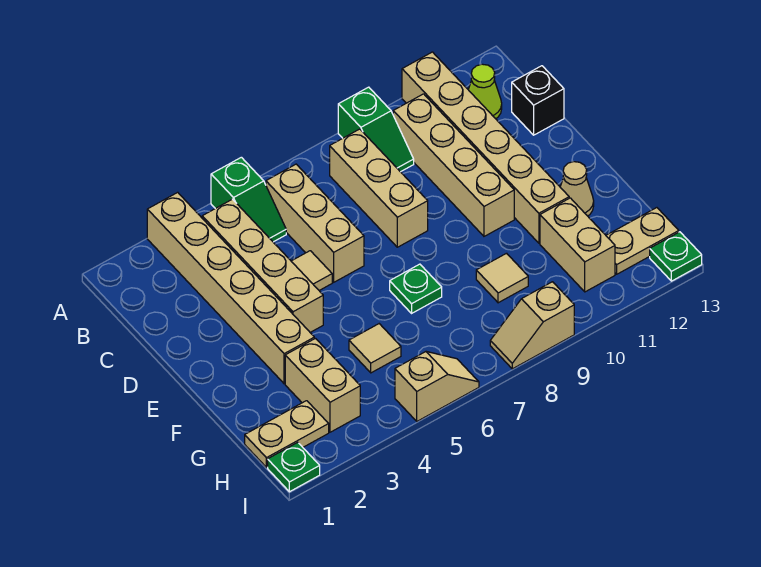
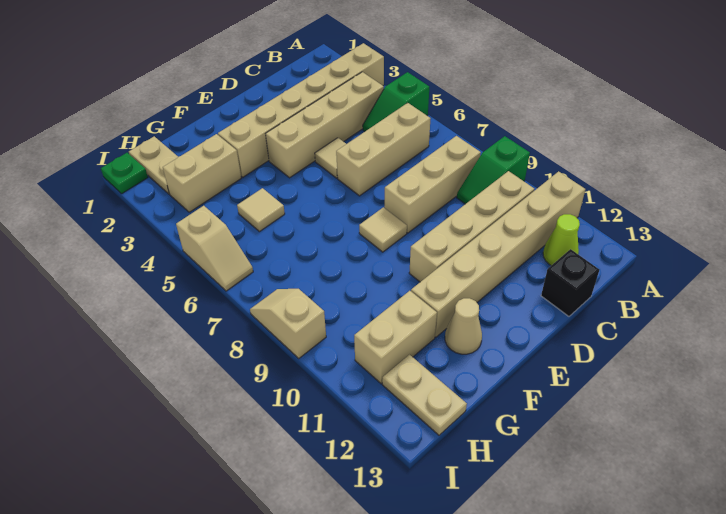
green plate F7 level 1 -> none
tan tile G9 level 1 -> tan tile E8 level 1
green plate I13 level 1 -> none

